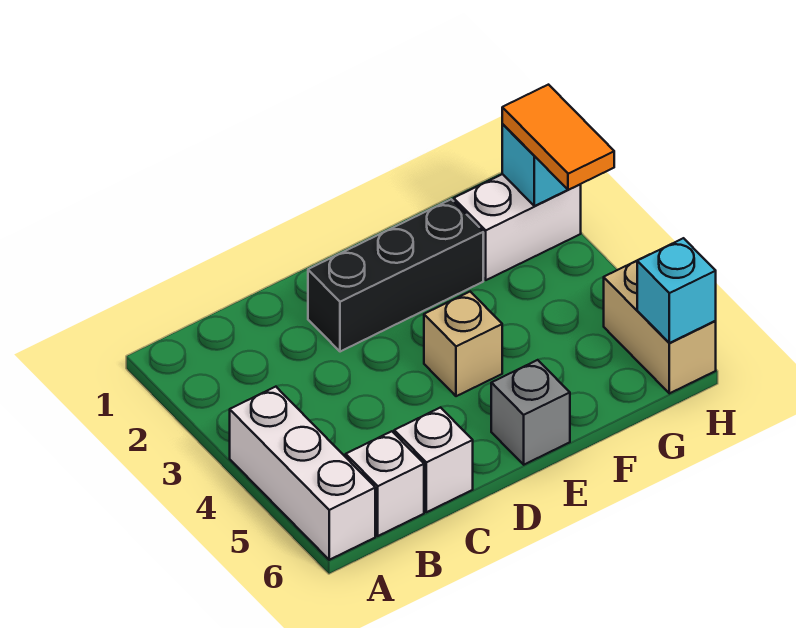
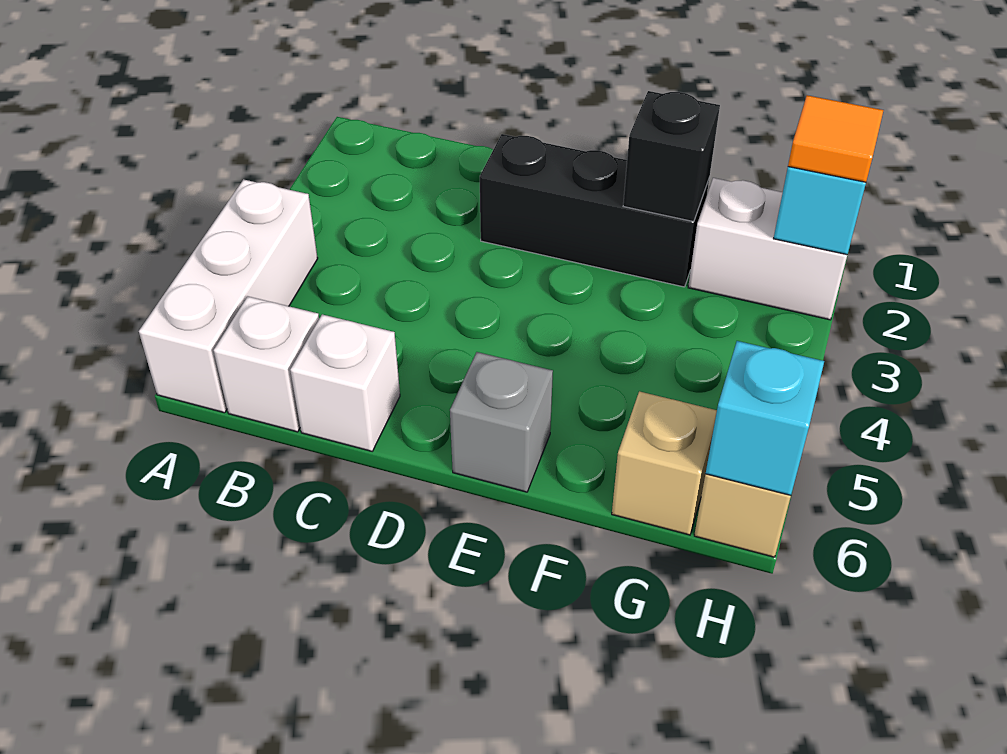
tan brick E4 level 1 -> tan brick G6 level 1
none -> black brick F2 level 2
orange tile H2:H3 level 3 -> orange tile H2 level 3

